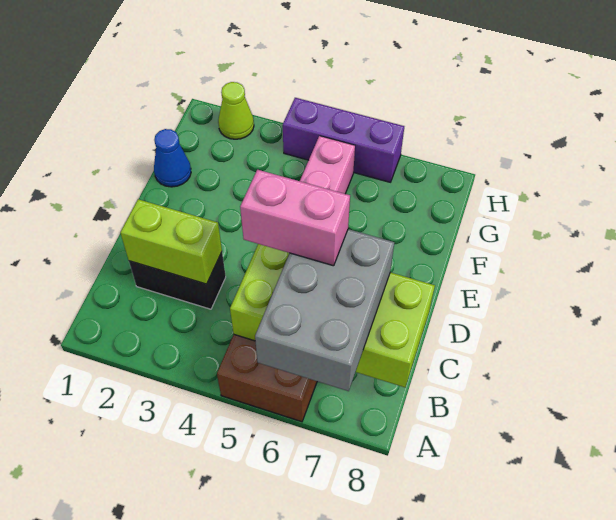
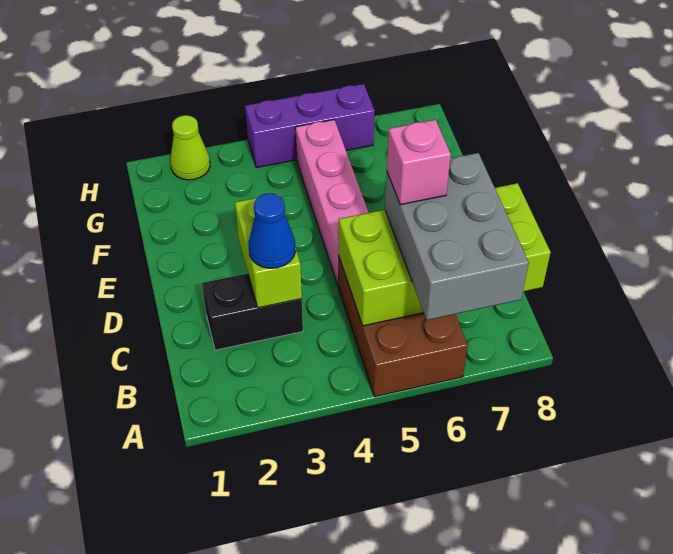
lime brick C2:C3 level 2 -> lime brick C3:D3 level 2
pink brick C5:C6 level 4 -> pink brick C6 level 4
blue cone F1 level 1 -> blue cone C3 level 3

